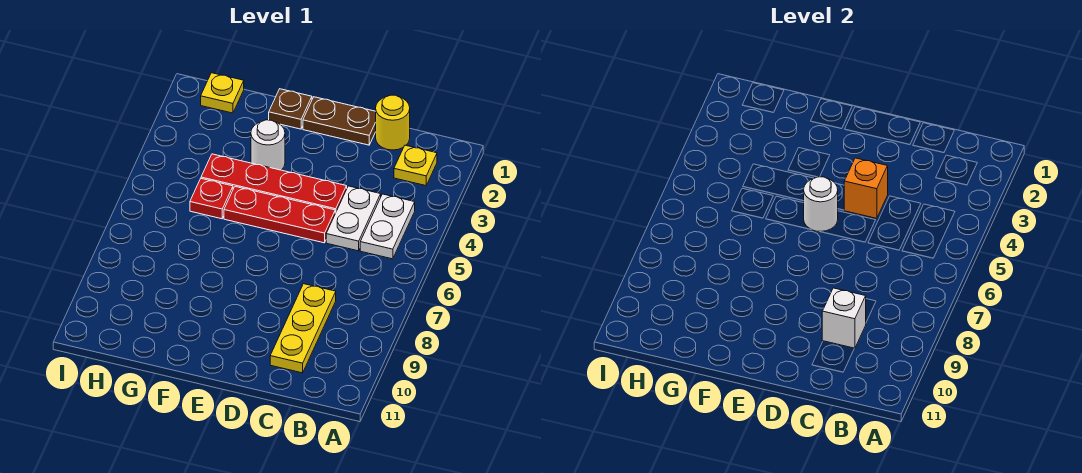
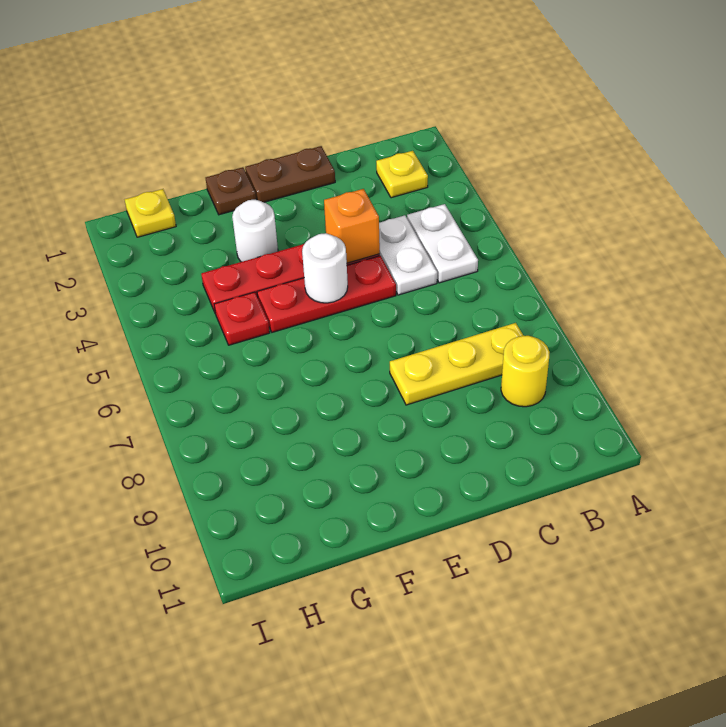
yellow round brick C1 level 1 -> yellow round brick B9 level 1
yellow plate C8:C10 level 1 -> yellow plate B8:D8 level 1
white brick C9 level 2 -> none

